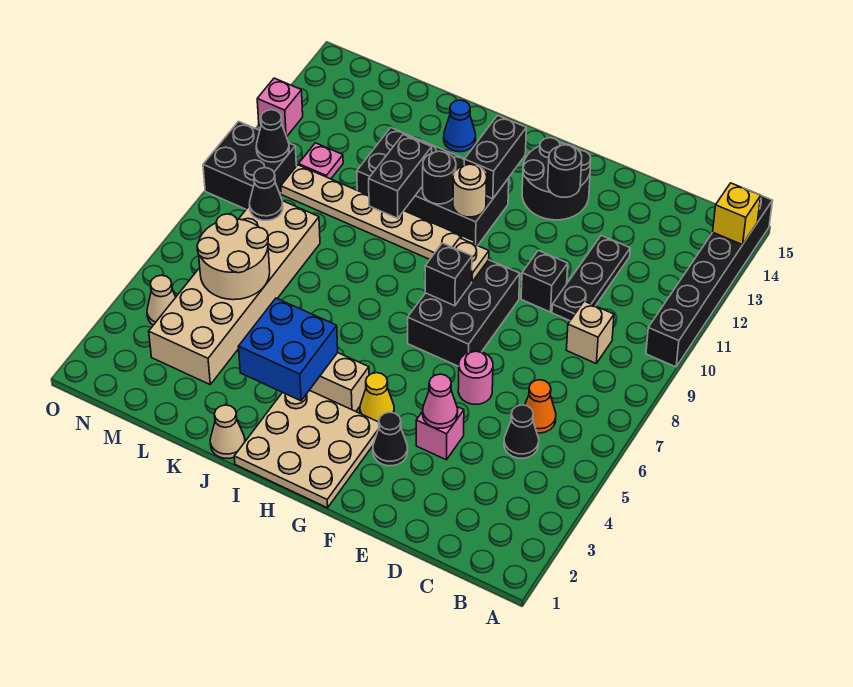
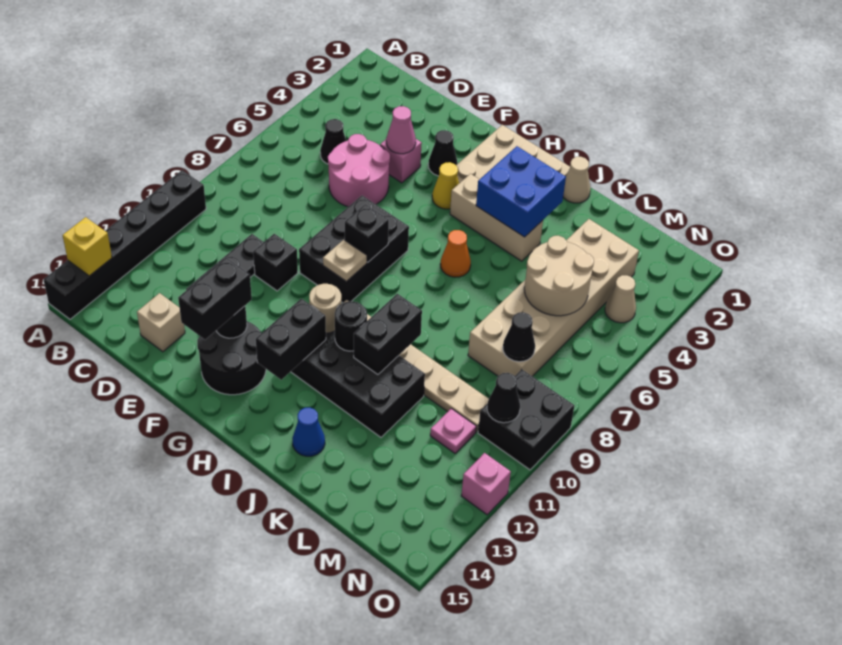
orange cone C6 level 1 -> orange cone I6 level 1
tan brick C9 level 1 -> tan brick D14 level 1
pink round brick E6 level 1 -> pink round brick D5:E6 level 1
none -> black brick F13:F14 level 3

